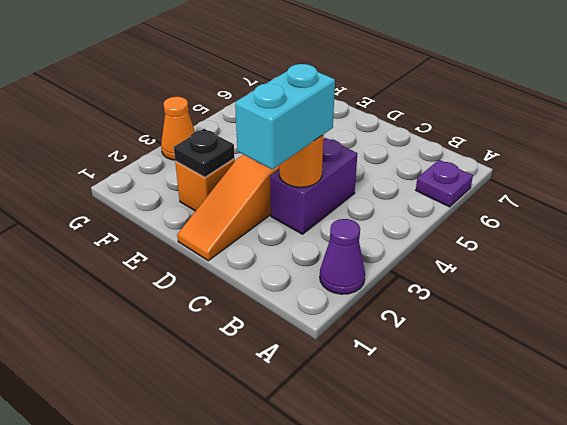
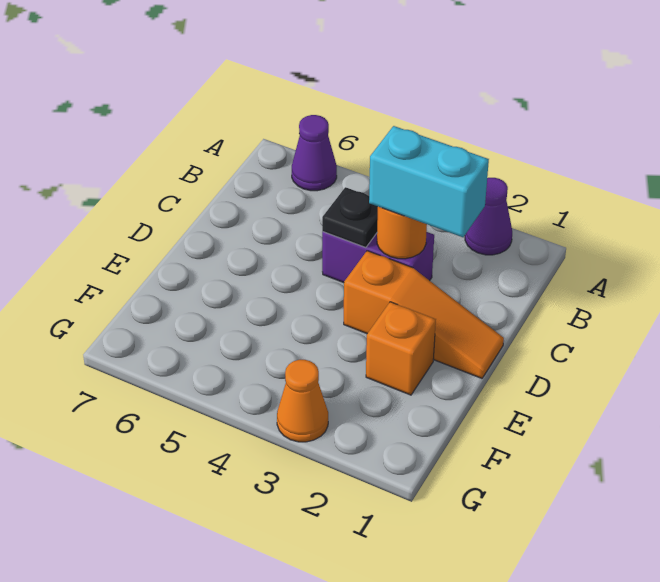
purple plate A6 level 1 -> purple cone A6 level 1
black plate E2 level 2 -> black plate C4 level 2

